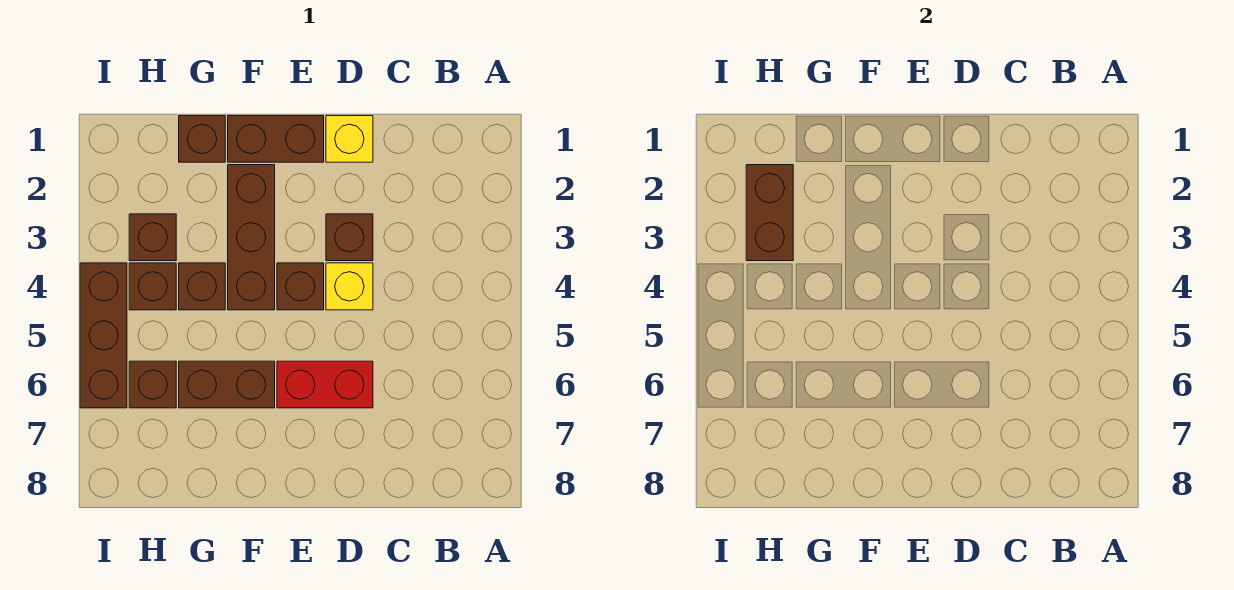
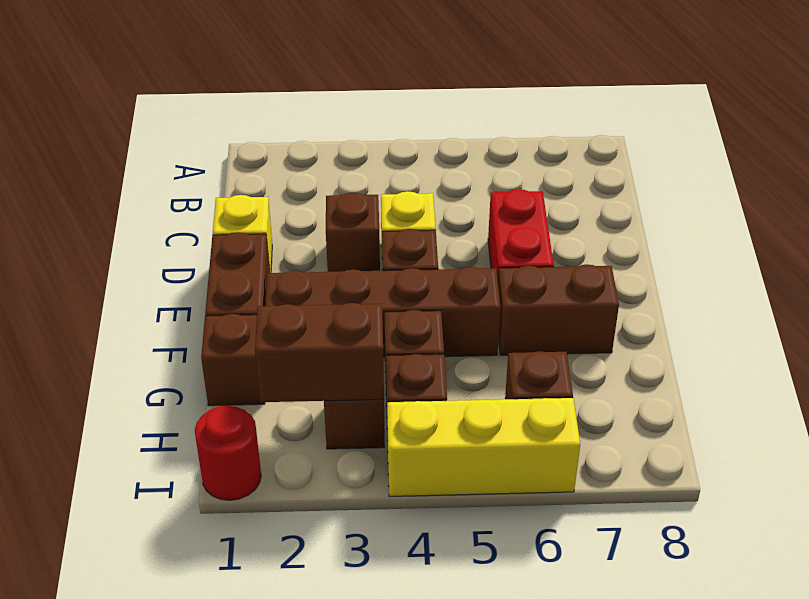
brown brick F2:F4 level 1 -> brown brick F2:F5 level 1
brown brick F6:G6 level 1 -> brown brick F6:F7 level 1
none -> red round brick I1 level 1
brown brick I4:I6 level 1 -> yellow brick I4:I6 level 1

